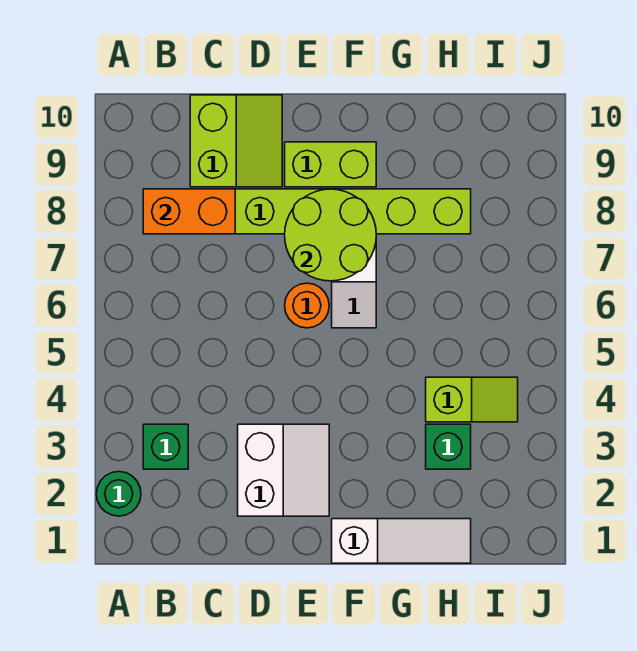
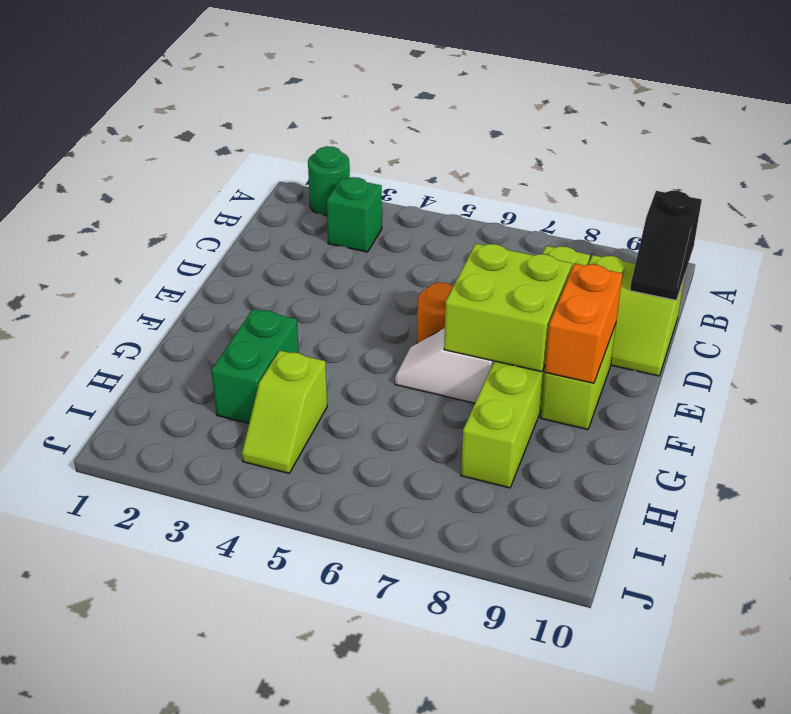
orange brick B8:C8 level 2 -> orange brick E9:F9 level 2
none -> black slope B10:C10 level 2 top B
white slope D2:E3 level 1 top D -> none
lime round brick E7:F8 level 2 -> lime brick E7:F8 level 2
white slope F1:H1 level 1 top F -> none
green brick H3 level 1 -> green brick G3:H3 level 1

